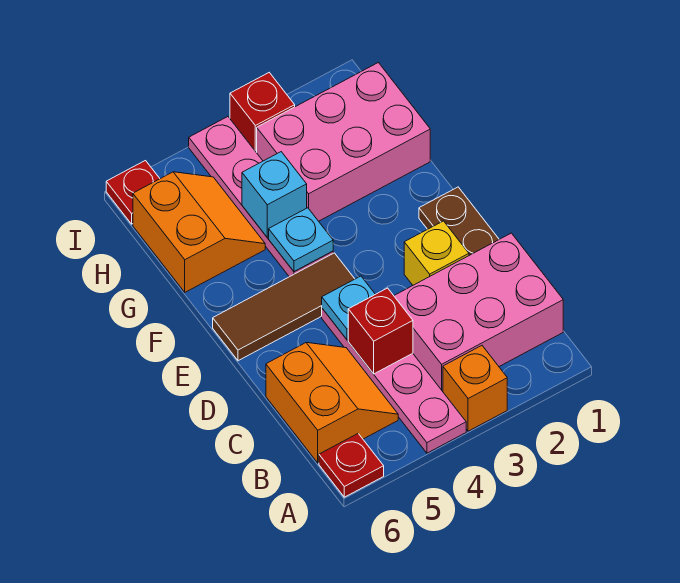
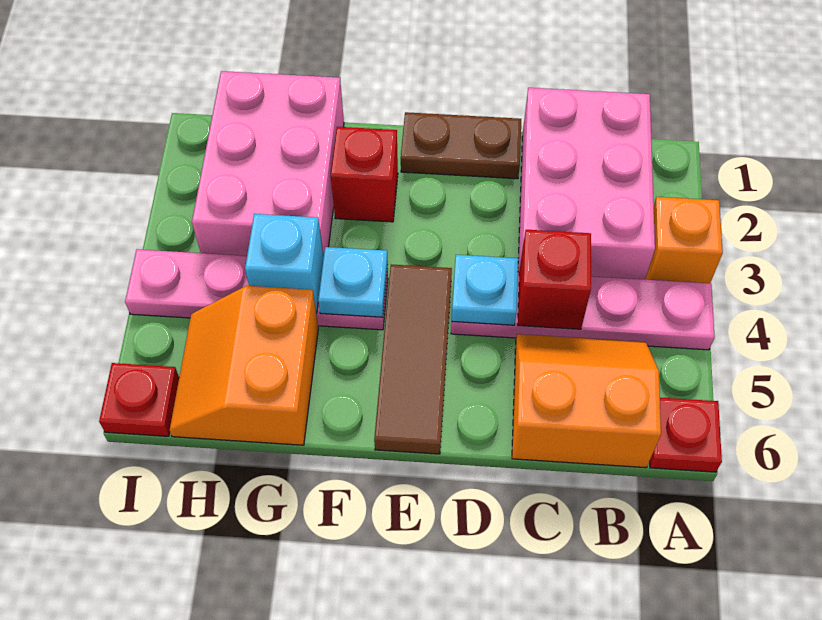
yellow brick D2 level 1 -> none
orange slope G5:H6 level 1 top 6 -> orange slope G5:H6 level 1 top G
red brick I3 level 1 -> red brick F2 level 1

